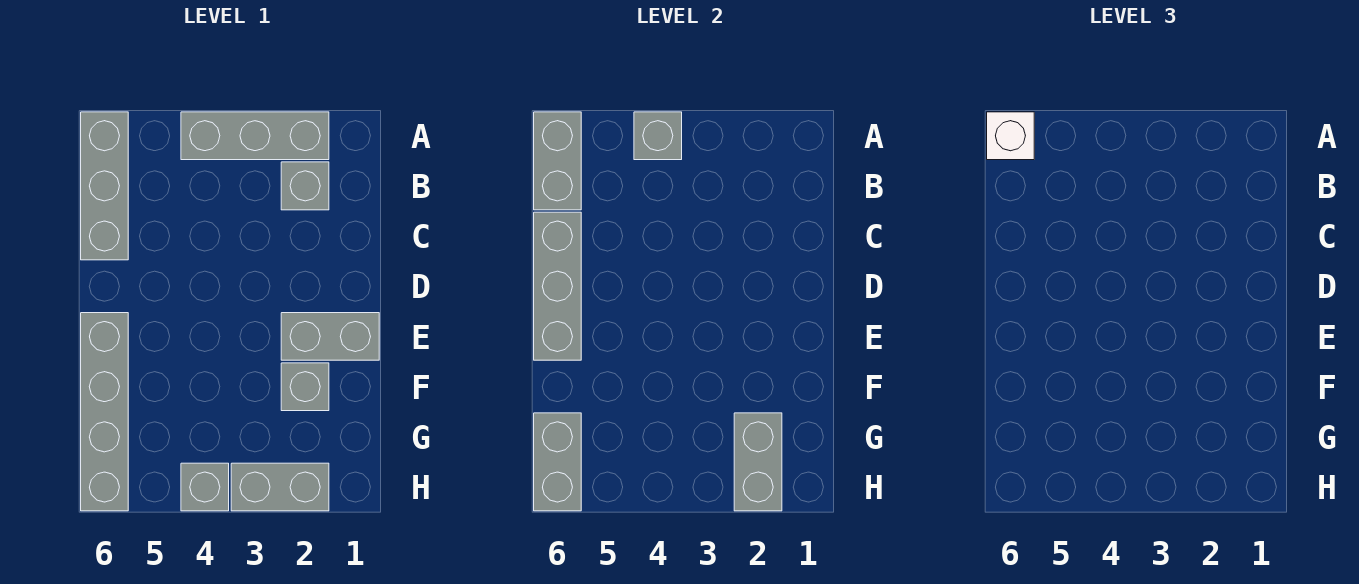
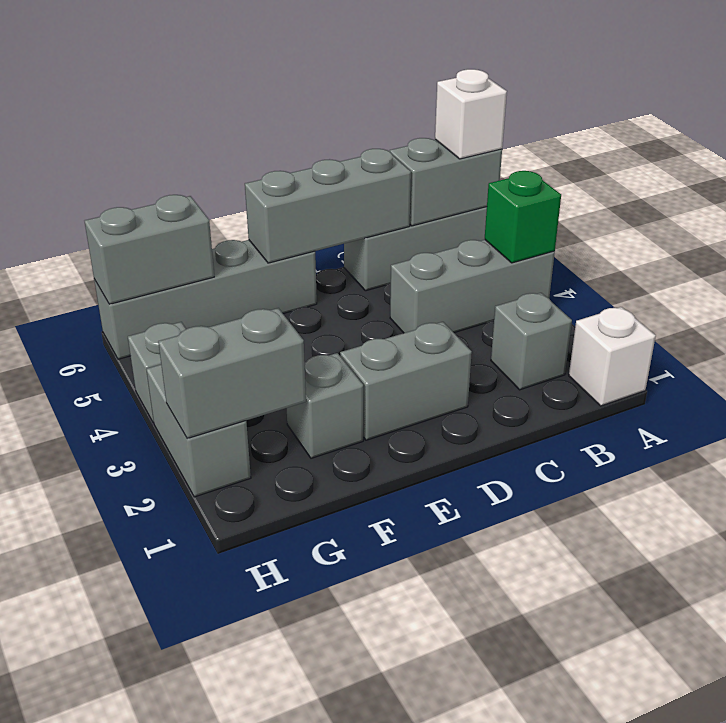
none -> white brick A1 level 1
grey brick A2:A4 level 1 -> grey brick A4:C4 level 1
grey brick A4 level 2 -> green brick A4 level 2
grey brick E1:E2 level 1 -> grey brick D2:E2 level 1

